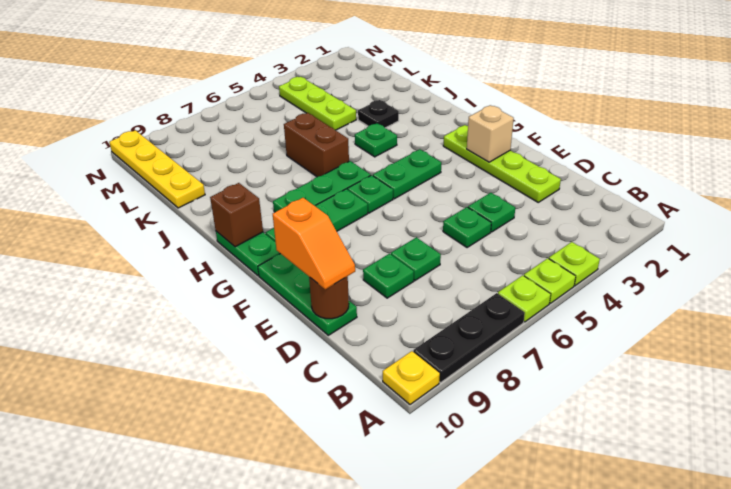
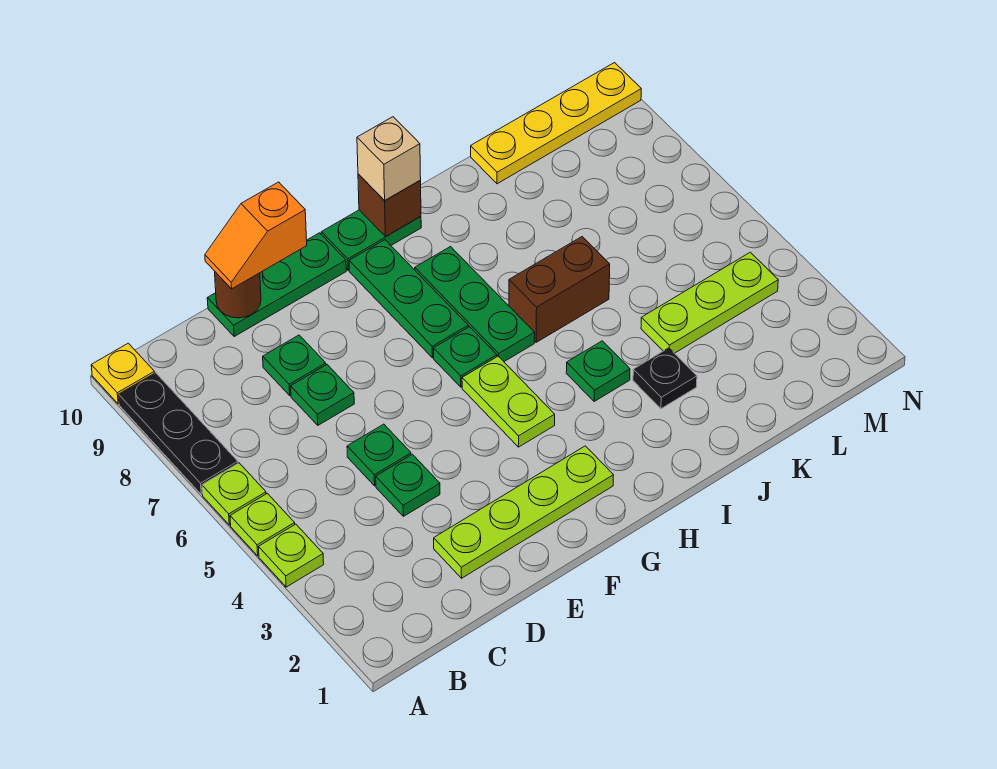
tan brick F2 level 2 -> tan brick H10 level 3
green plate G4:G5 level 1 -> lime plate G4:G5 level 1

